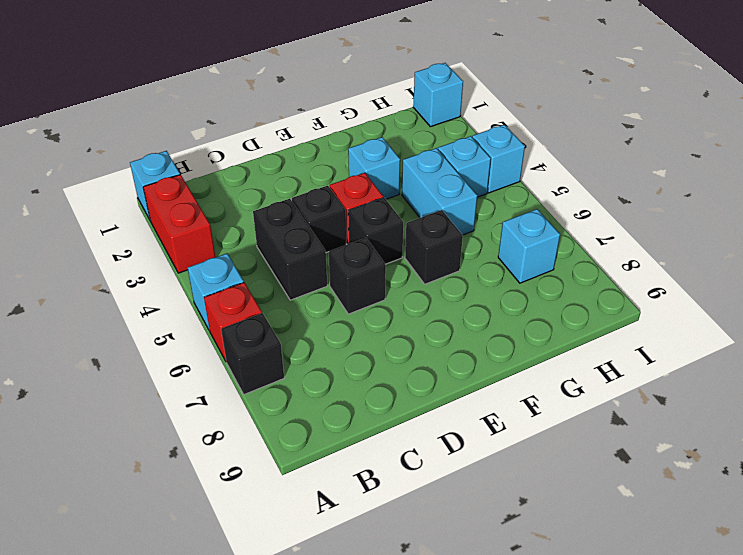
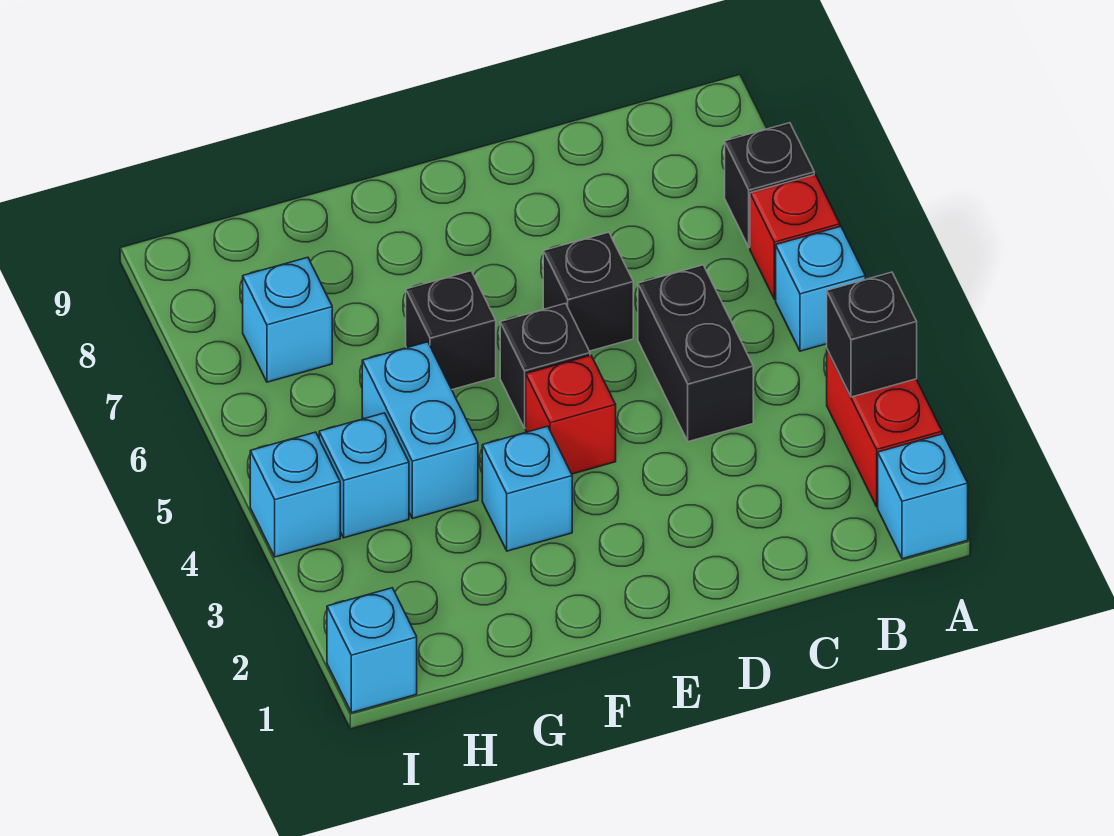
black brick D4 level 1 -> black brick A3 level 2

